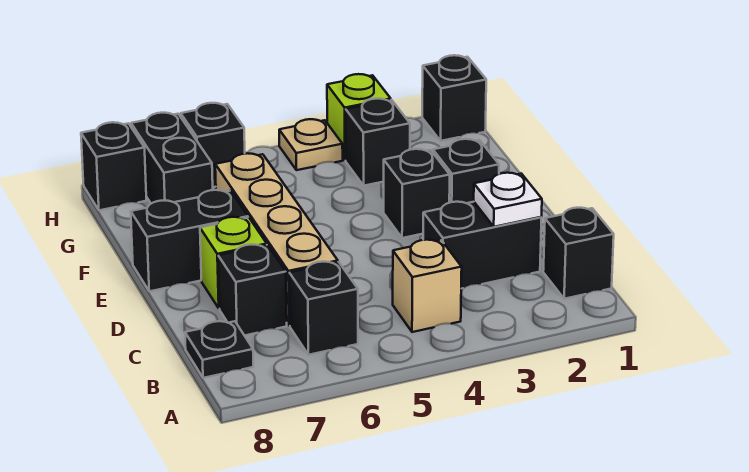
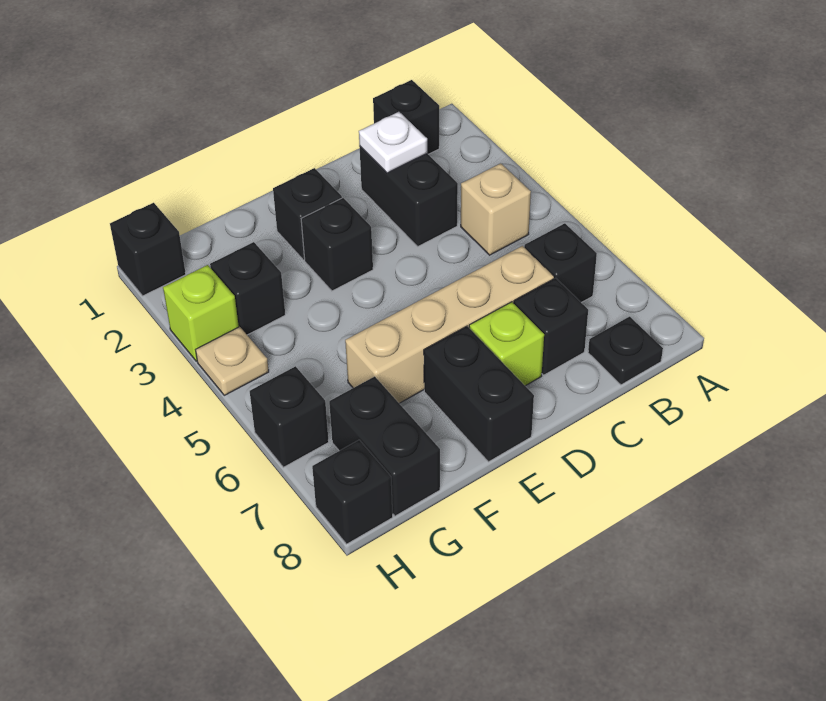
black brick G7:H7 level 1 -> black brick G7:G8 level 1

